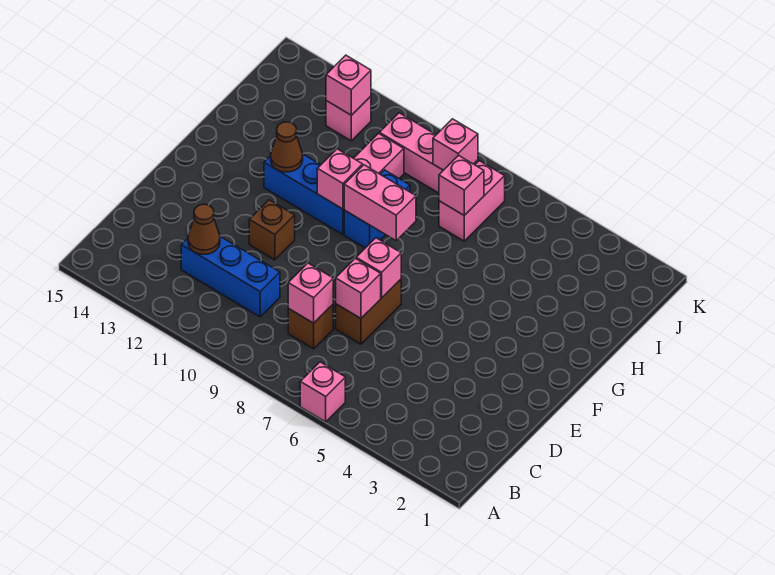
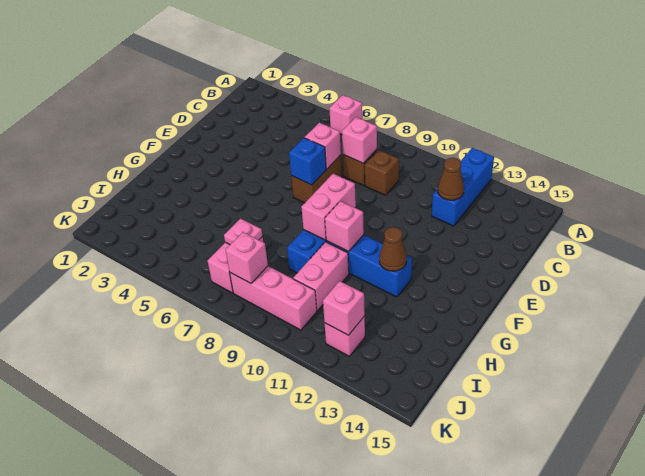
blue brick C10:C12 level 1 -> blue brick A12:C12 level 1
pink brick E7 level 2 -> blue brick E7 level 2
brown brick E11 level 1 -> brown brick C9 level 1
pink brick G8:G9 level 2 -> pink brick F9:G9 level 2
pink brick I7 level 2 -> pink plate I7 level 2

